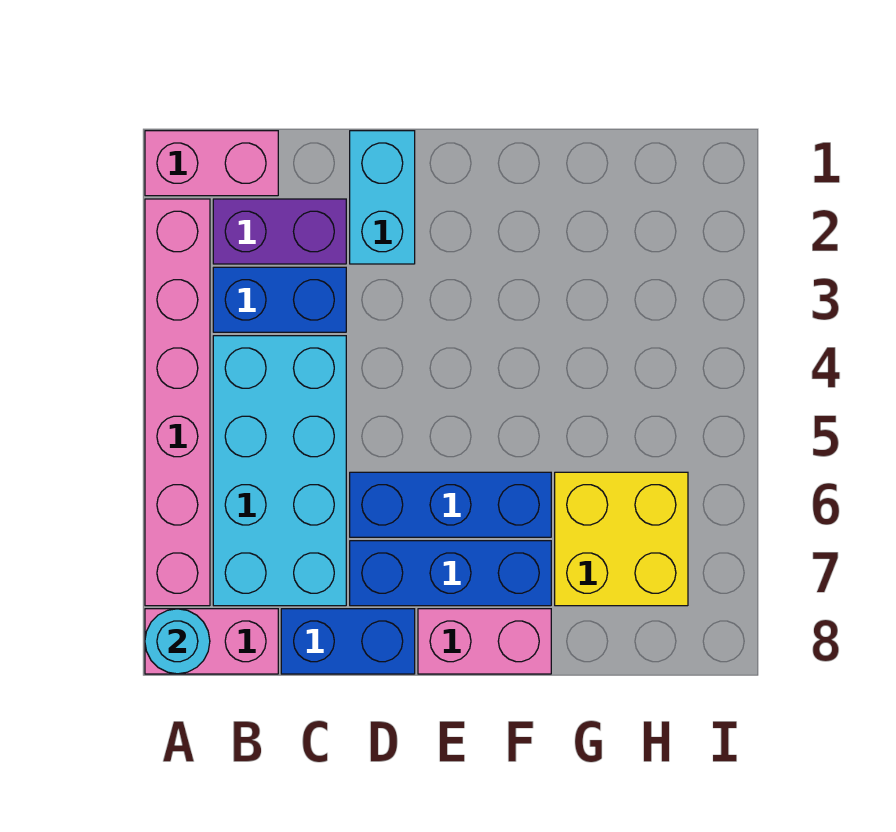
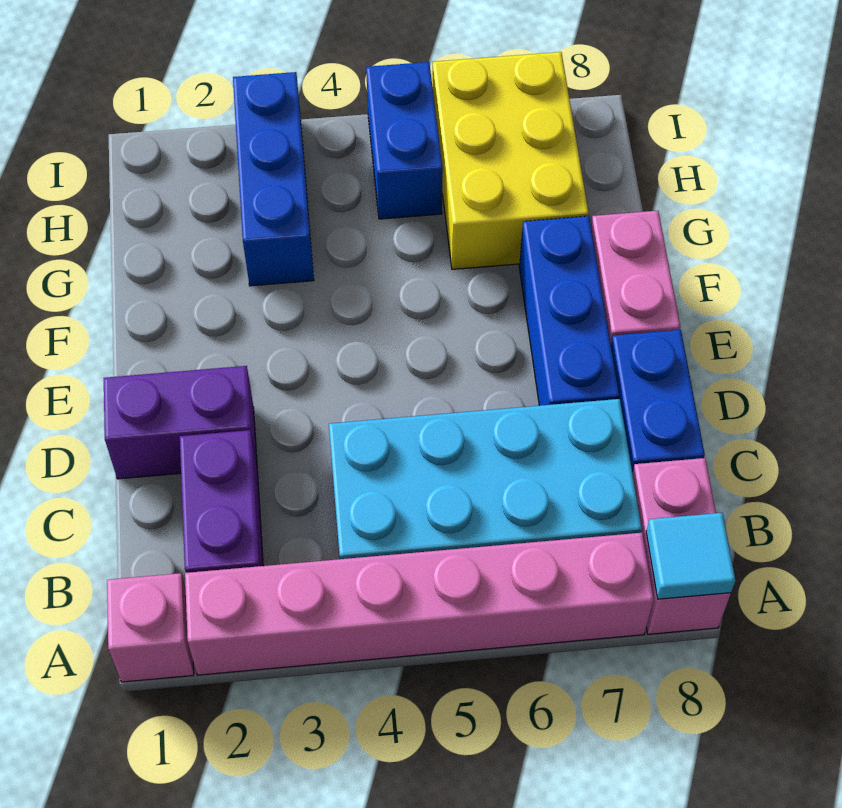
pink brick A1:B1 level 1 -> pink brick A1 level 1
cyan round brick A8 level 2 -> cyan tile A8 level 2
blue brick B3:C3 level 1 -> blue brick H5:I5 level 1
cyan brick D1:D2 level 1 -> purple brick D1:D2 level 1
blue brick D6:F6 level 1 -> blue brick G3:I3 level 1
yellow brick G6:H7 level 1 -> yellow brick G6:I7 level 1

